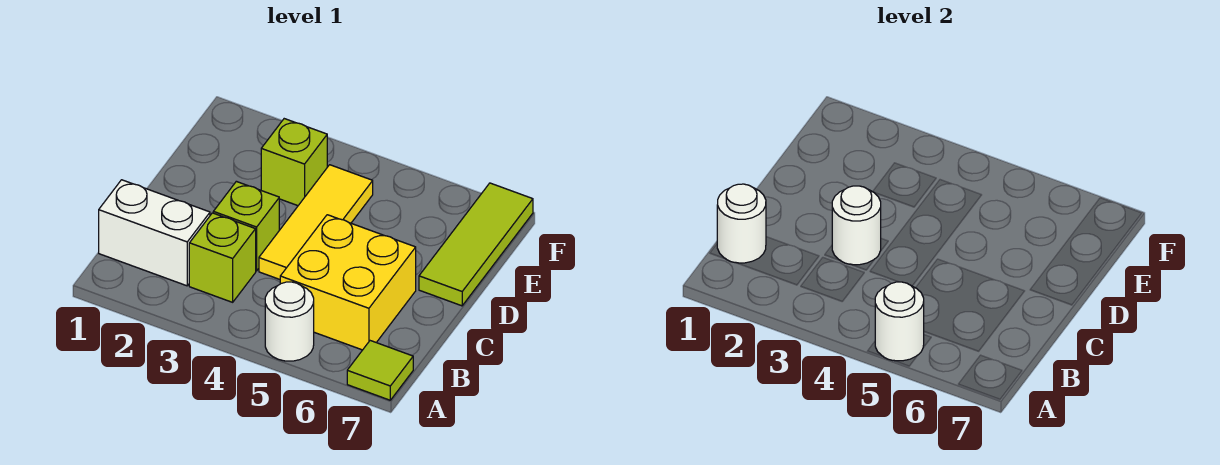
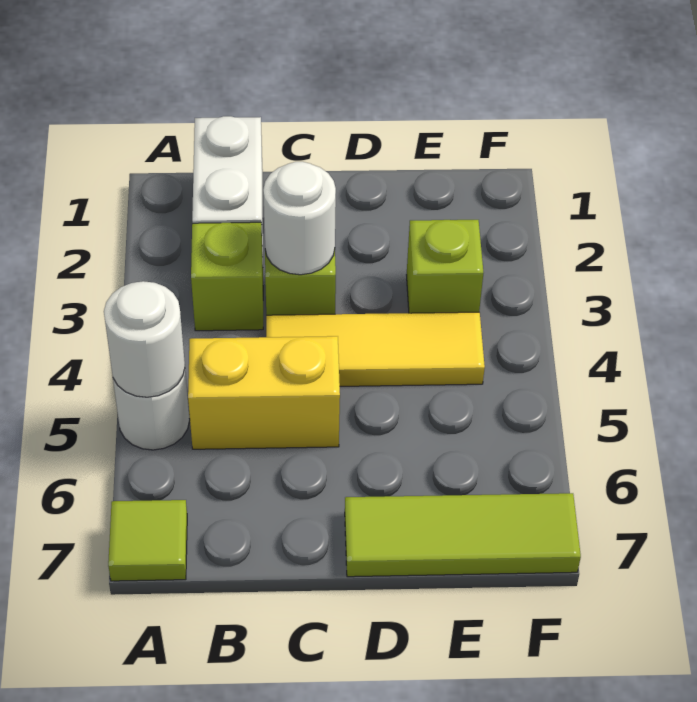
white round brick B1 level 2 -> none
yellow brick B5:C6 level 1 -> yellow brick B5:C5 level 1

